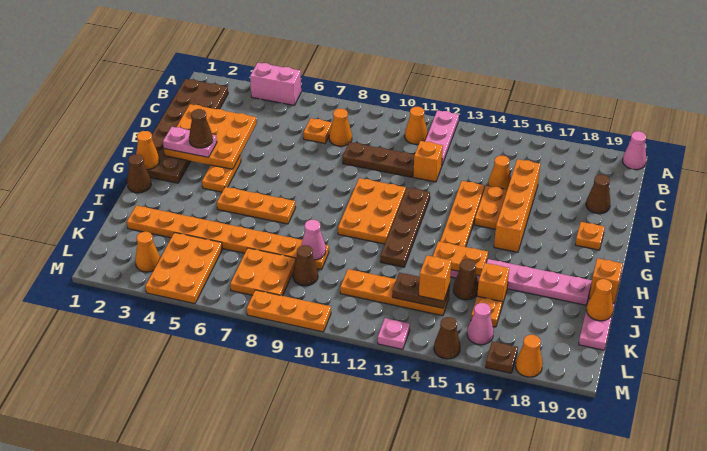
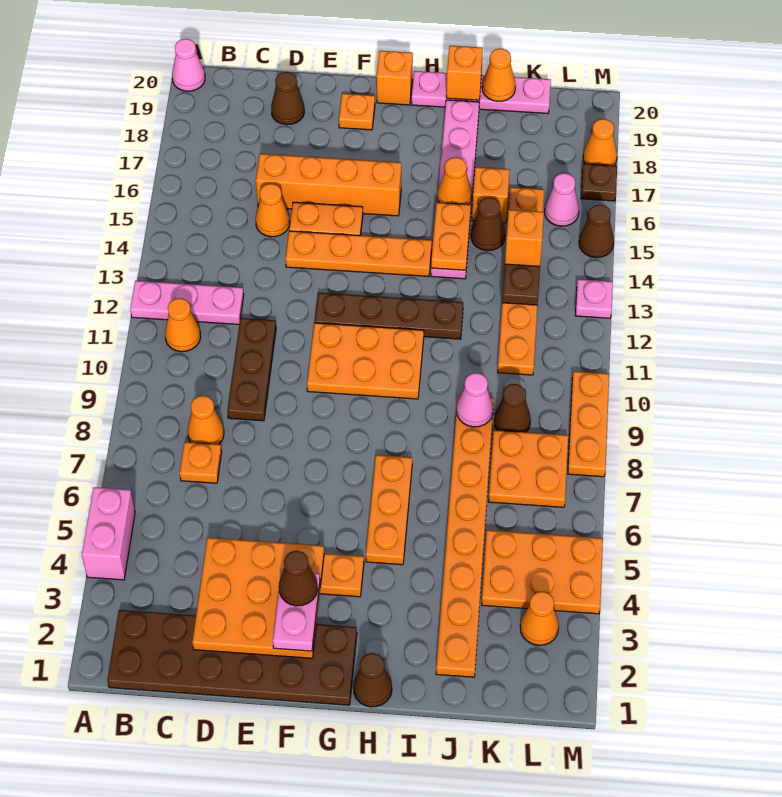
orange brick D12 level 1 -> orange brick G20 level 1
orange cone G1 level 2 -> orange cone I16 level 2

